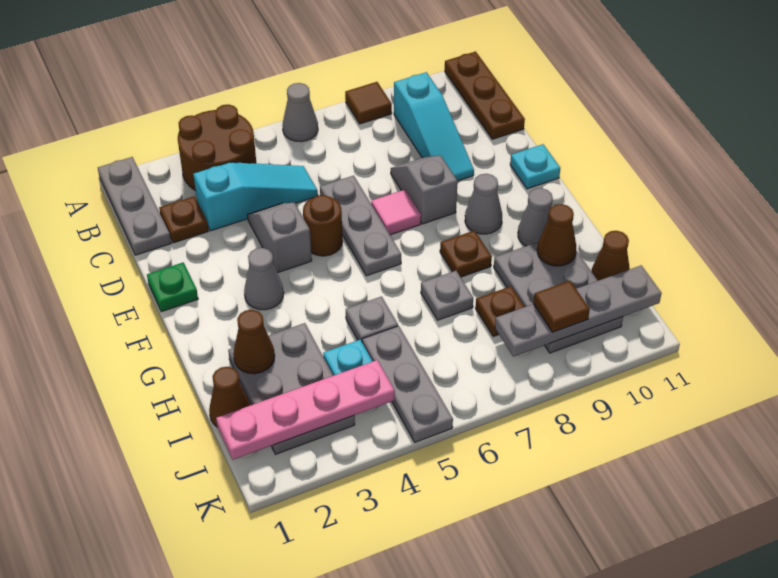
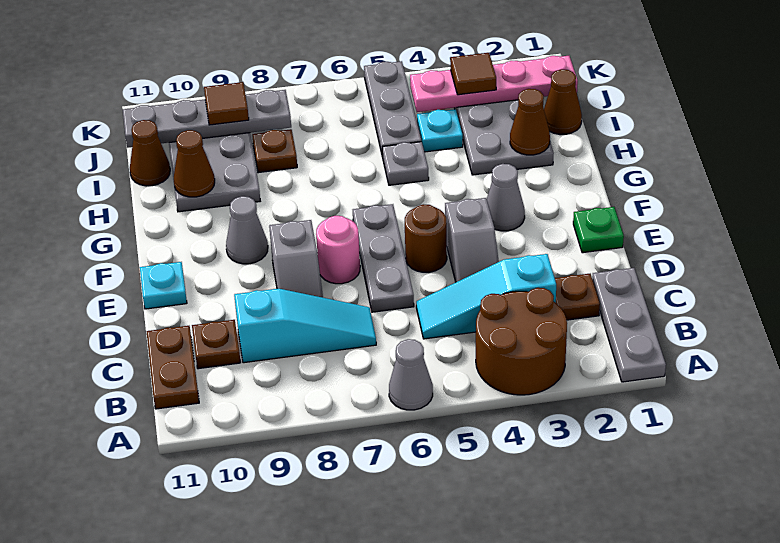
brown tile A8 level 1 -> brown tile J3 level 3
brown plate A11:C11 level 1 -> brown plate B11:C11 level 1
cyan slope B9:D9 level 1 top B -> cyan slope C7:C9 level 1 top 9
pink tile E7 level 1 -> pink round brick E7 level 1
brown plate G8 level 1 -> brown plate C10 level 1
grey cone G10 level 1 -> none
grey plate H7 level 1 -> none

